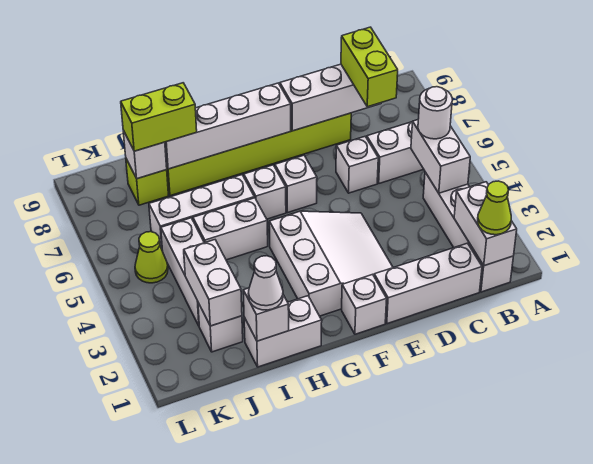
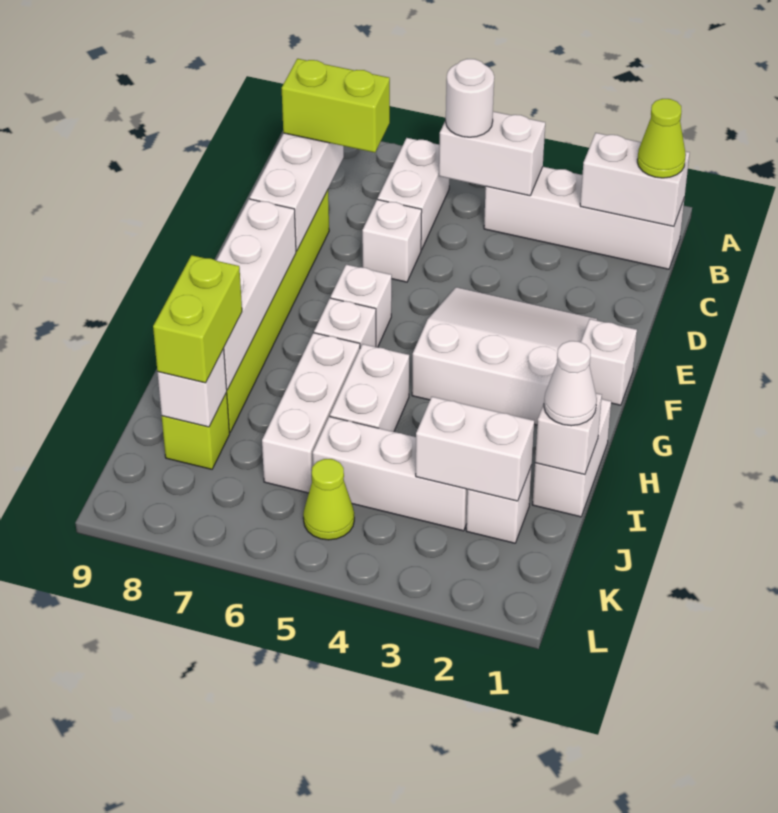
white brick C1:E1 level 1 -> none

